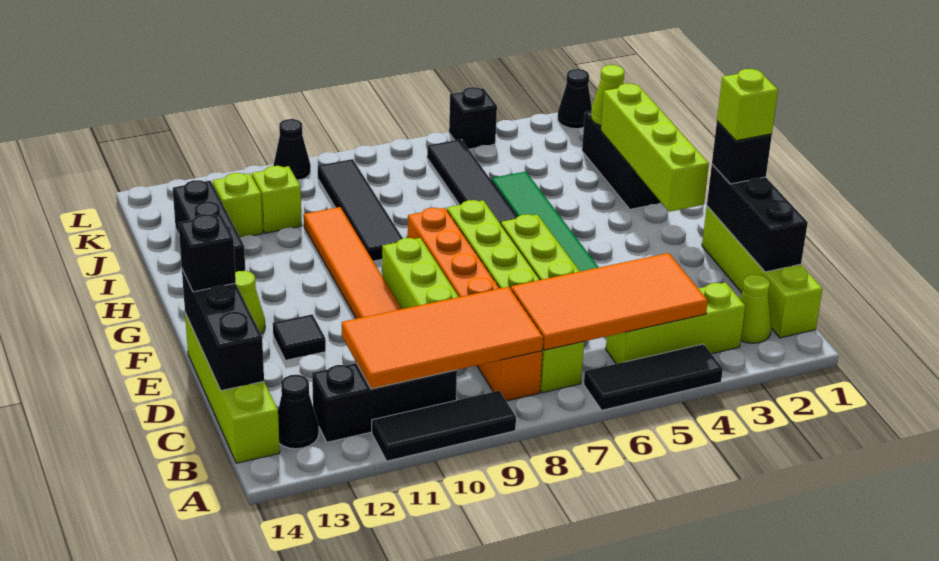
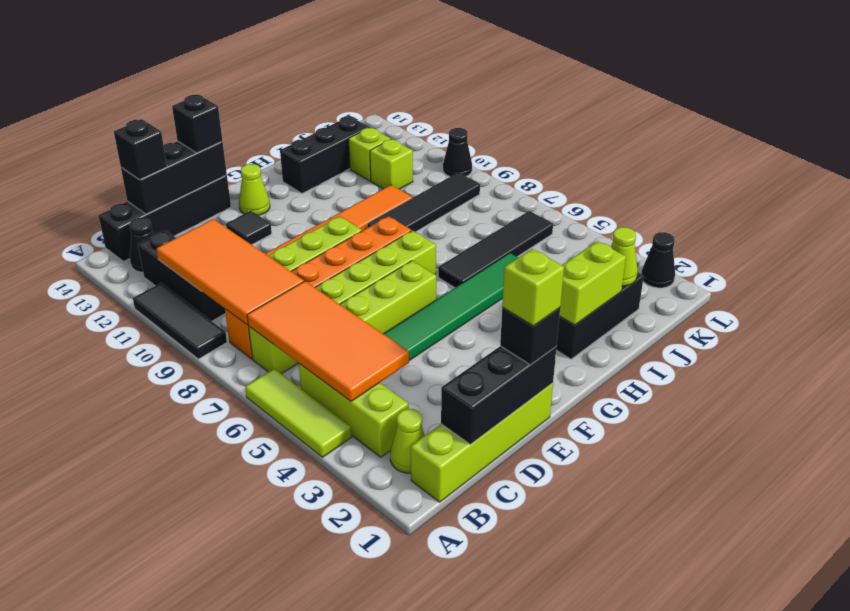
black tile A4:A6 level 1 -> lime tile A4:A6 level 1
lime brick B14:E14 level 1 -> black brick B14:E14 level 1
lime brick F2:I2 level 2 -> lime brick H2:I2 level 2
black brick L5 level 1 -> black brick C14 level 3

